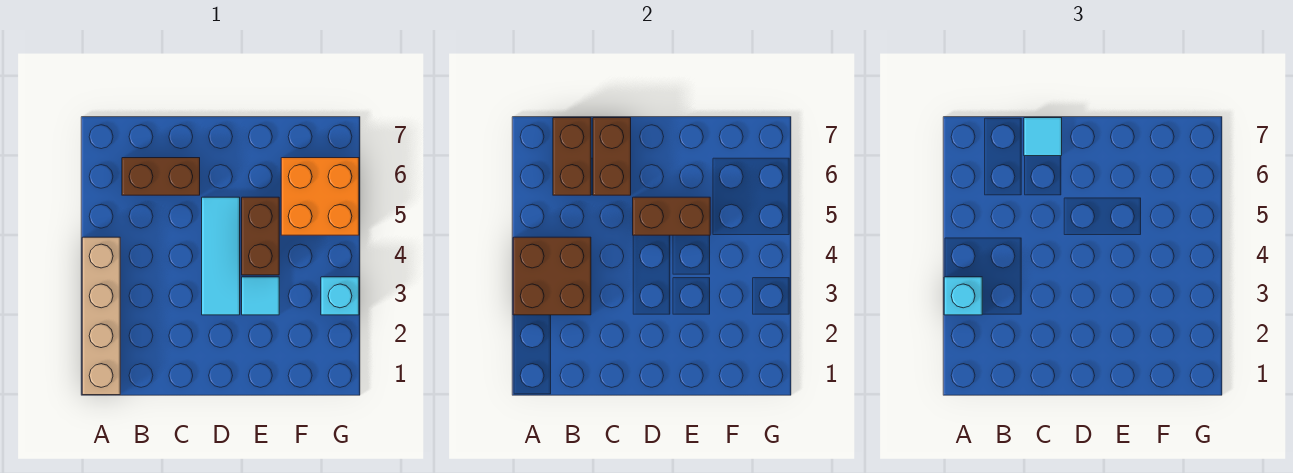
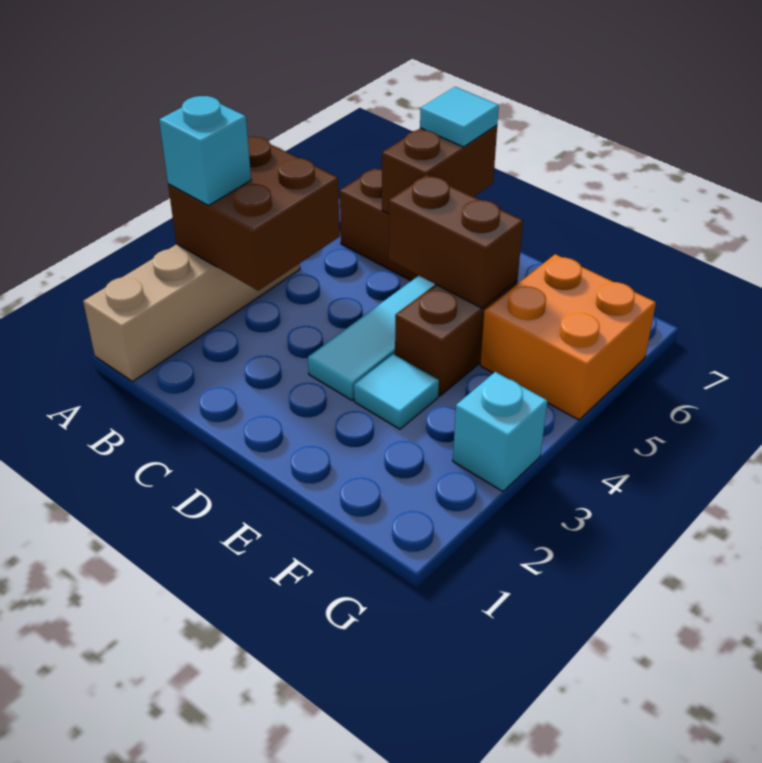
brown brick B6:B7 level 2 -> none

